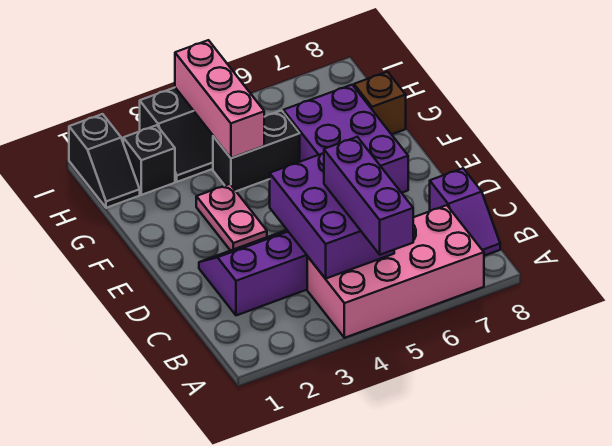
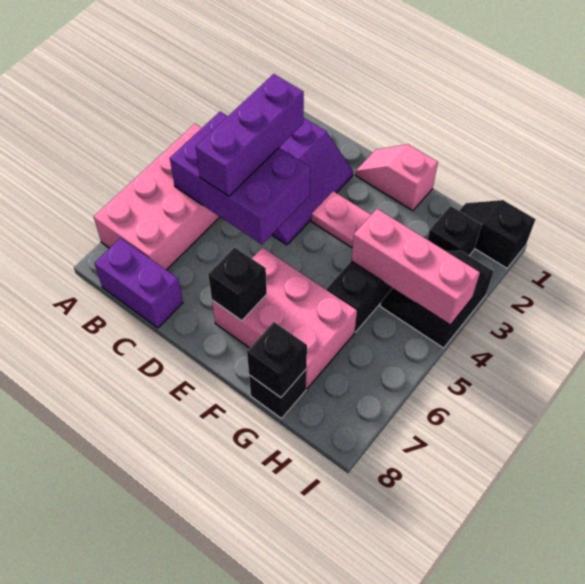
purple brick A5:C5 level 3 -> purple brick C3:C5 level 3
purple slope B8:C8 level 1 top C -> purple brick B8:C8 level 1
none -> pink slope E1:F1 level 1 top F
purple brick E6:G7 level 1 -> pink brick E6:G7 level 1
none -> black brick E7 level 2
brown brick G8 level 1 -> black brick G8 level 1
none -> black brick G8 level 2

